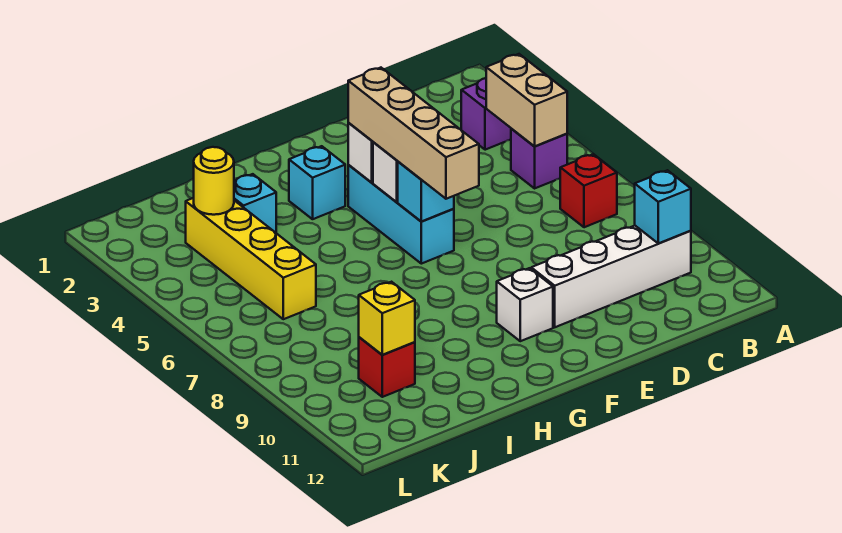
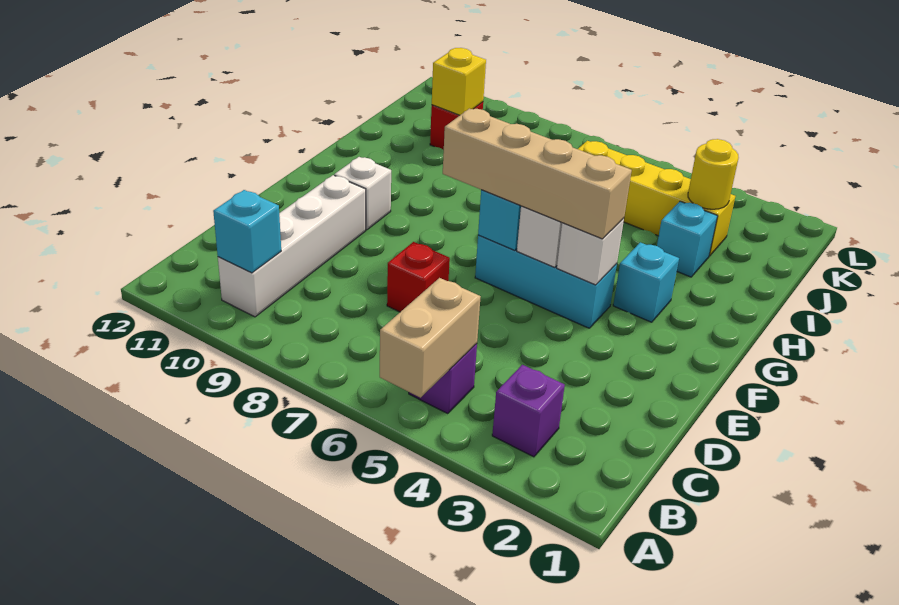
tan brick B4:B5 level 2 -> tan brick A5:B5 level 2
red brick B7 level 1 -> red brick D7 level 1

